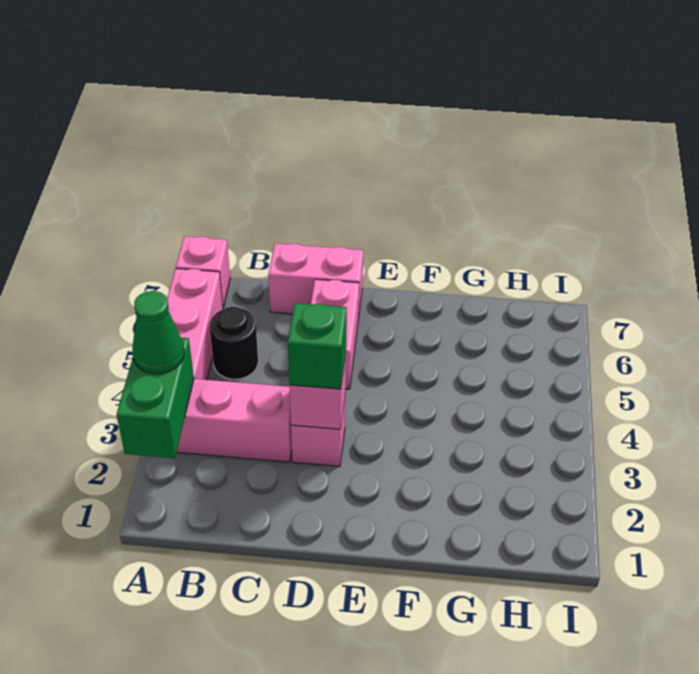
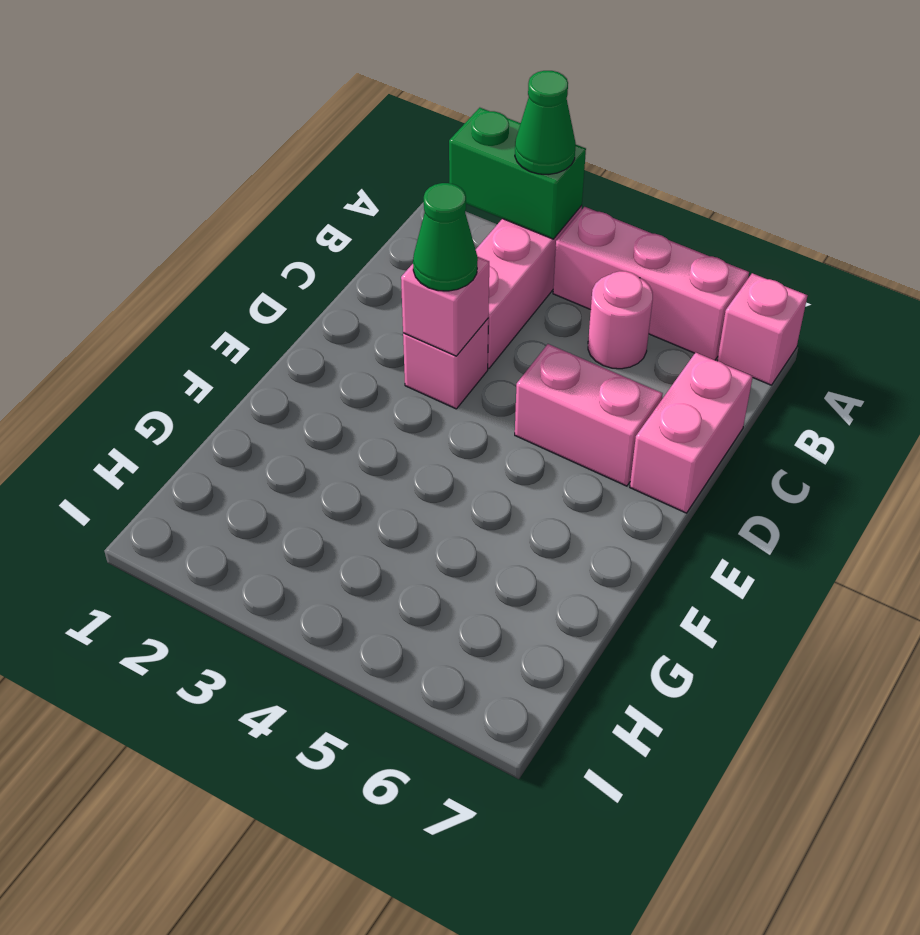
black round brick B5 level 1 -> pink round brick B5 level 1
green brick D3 level 3 -> green cone D3 level 3

